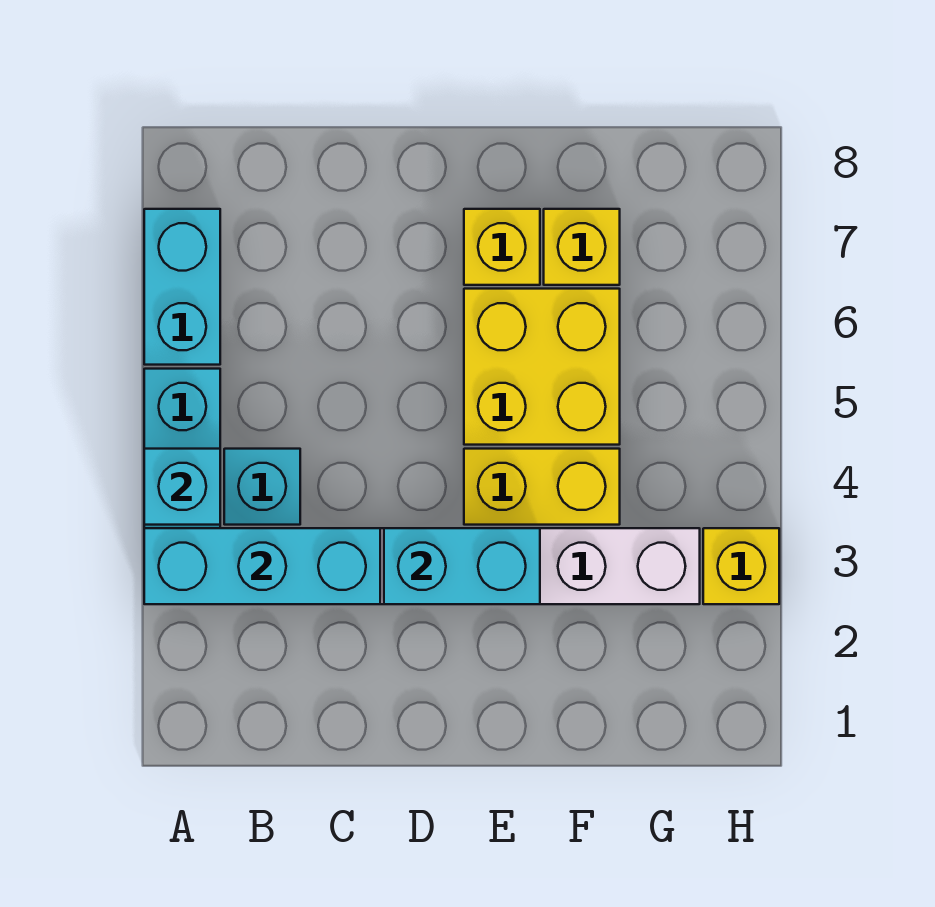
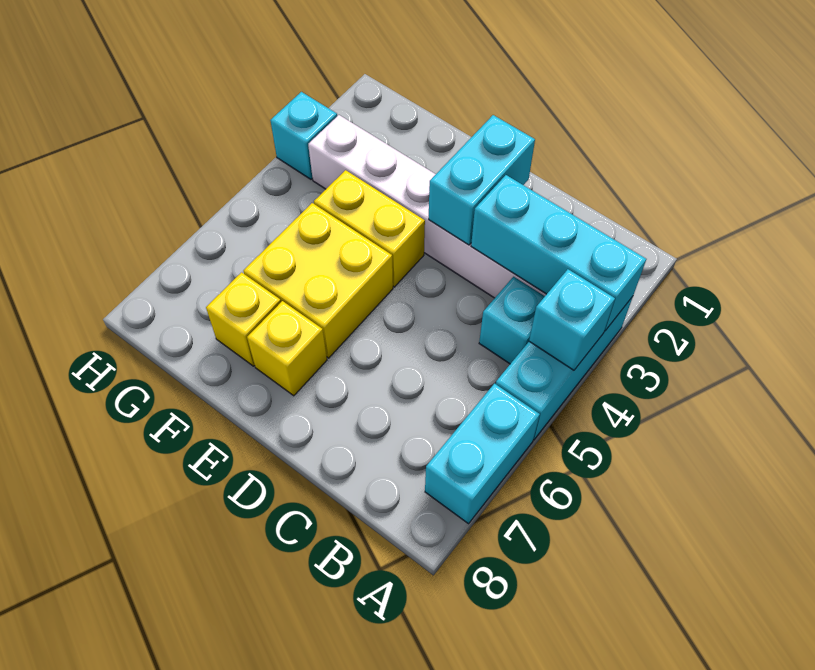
cyan brick D3:E3 level 2 -> cyan brick D2:D3 level 2
yellow brick H3 level 1 -> cyan brick H3 level 1

